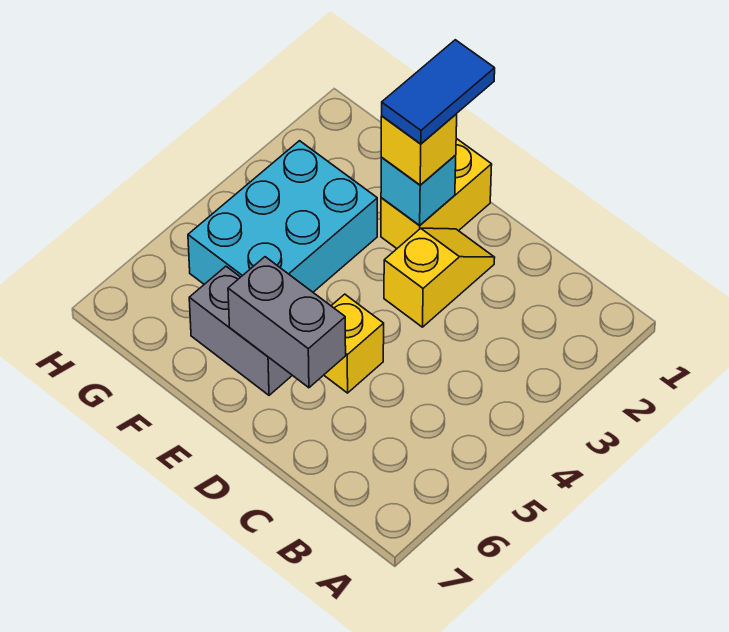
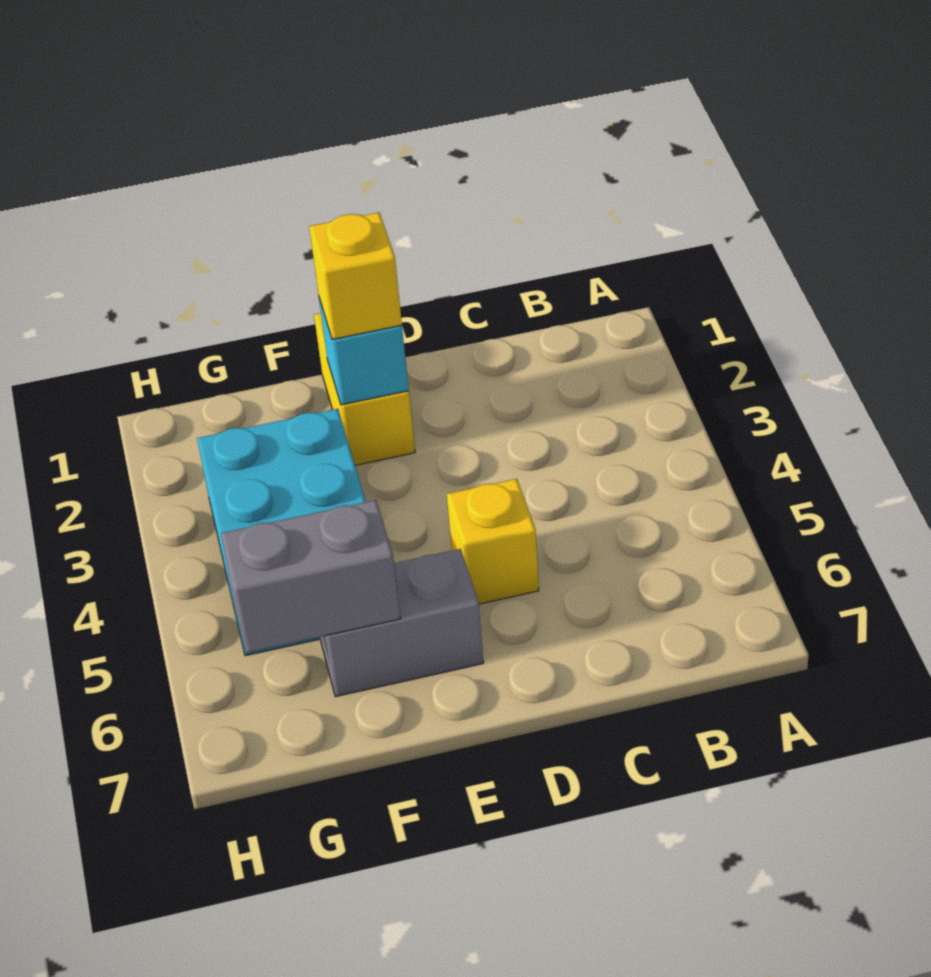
yellow slope D2:D3 level 1 top 3 -> none
grey brick D6:E6 level 2 -> grey brick F6:G6 level 2
blue tile E1:E2 level 4 -> none

